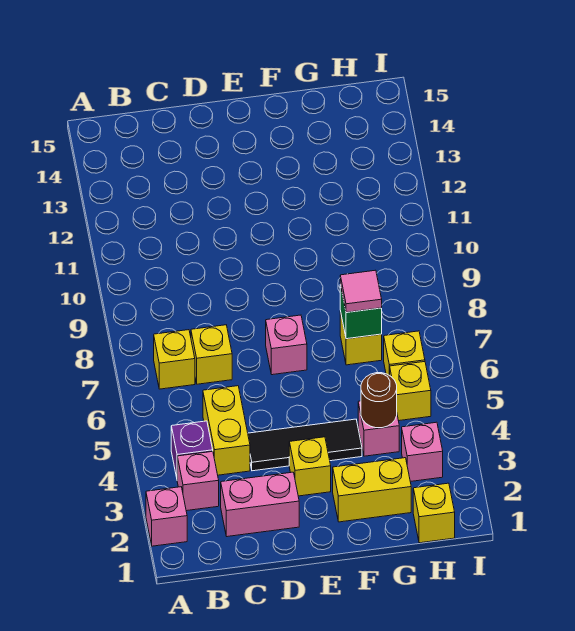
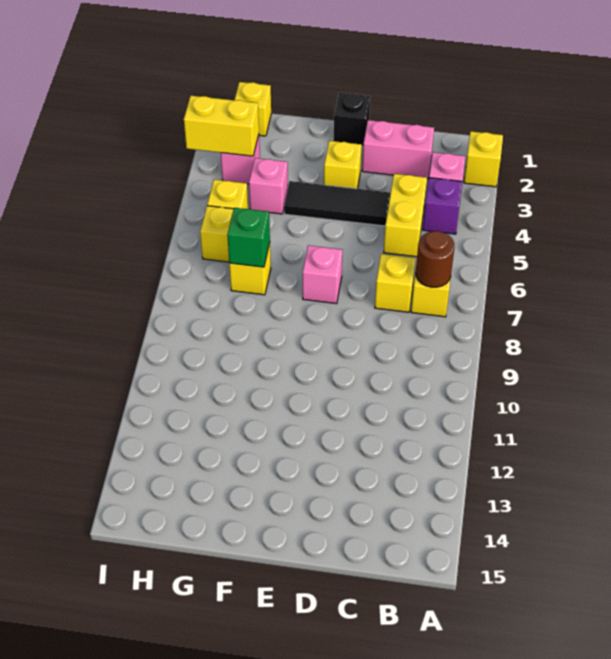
pink brick A2 level 1 -> yellow brick A2 level 1
none -> black brick E1 level 1
yellow brick F2:G2 level 1 -> yellow brick H3:I3 level 2
brown round brick G4 level 2 -> brown round brick B7 level 2
pink tile G7 level 3 -> none

